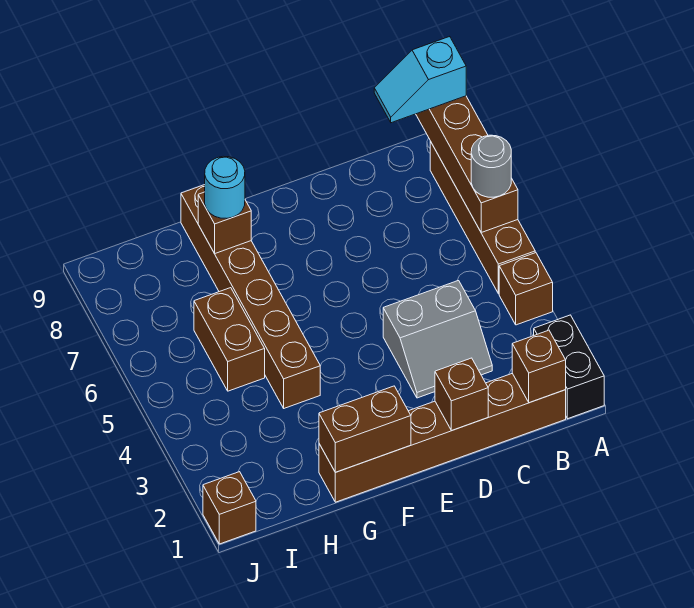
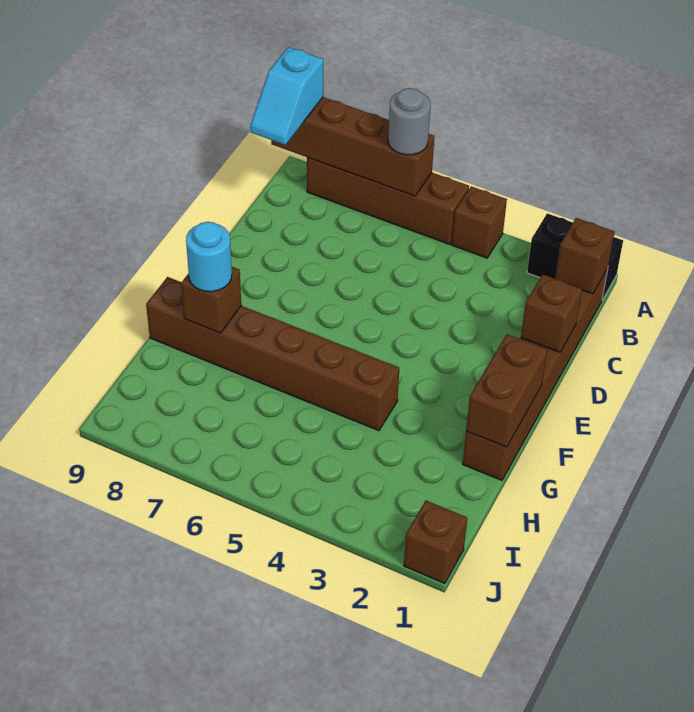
grey slope C3:D4 level 1 top 4 -> none
brown brick H5:H6 level 1 -> none

